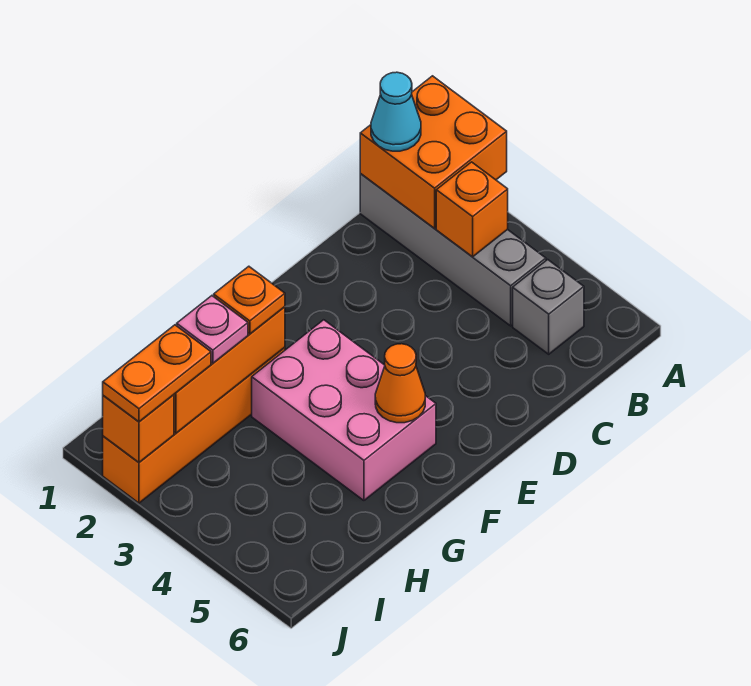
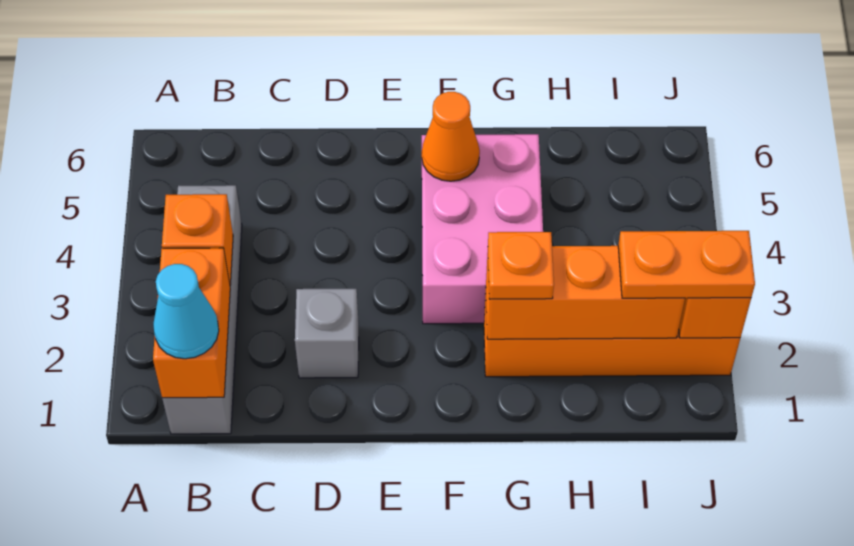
orange brick A1:B2 level 2 -> orange brick B1:B2 level 2
grey brick B5 level 1 -> grey brick D2 level 1
pink plate H2 level 3 -> none

